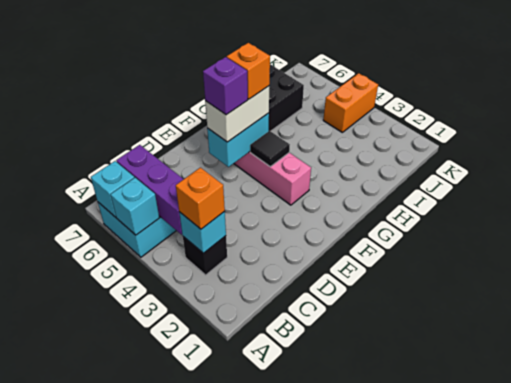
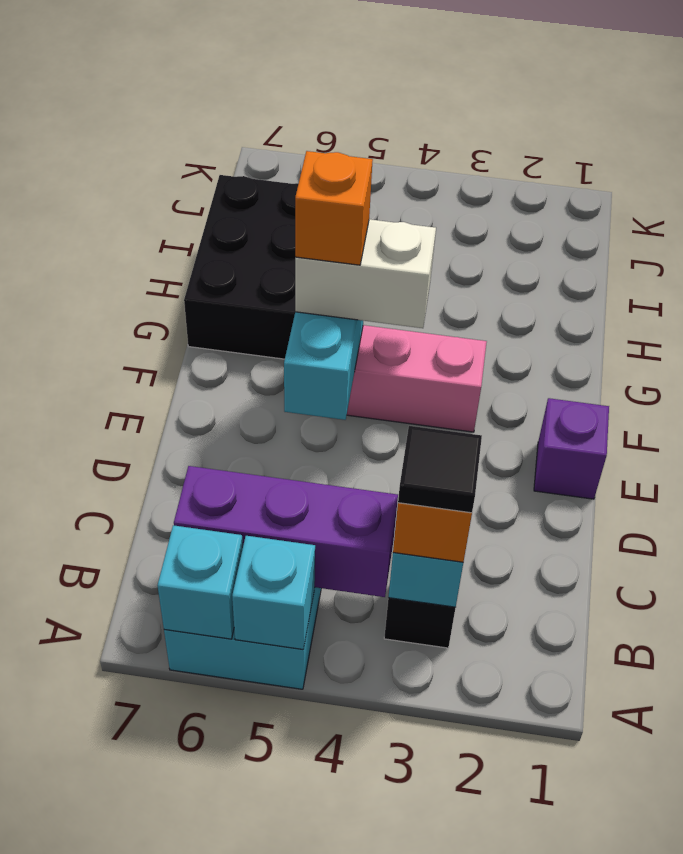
white brick E5:F5 level 3 -> white brick F4:F5 level 3
purple brick E5 level 4 -> purple brick E1 level 1
black tile F4 level 2 -> black tile B3 level 4
orange brick J4:K4 level 1 -> none

